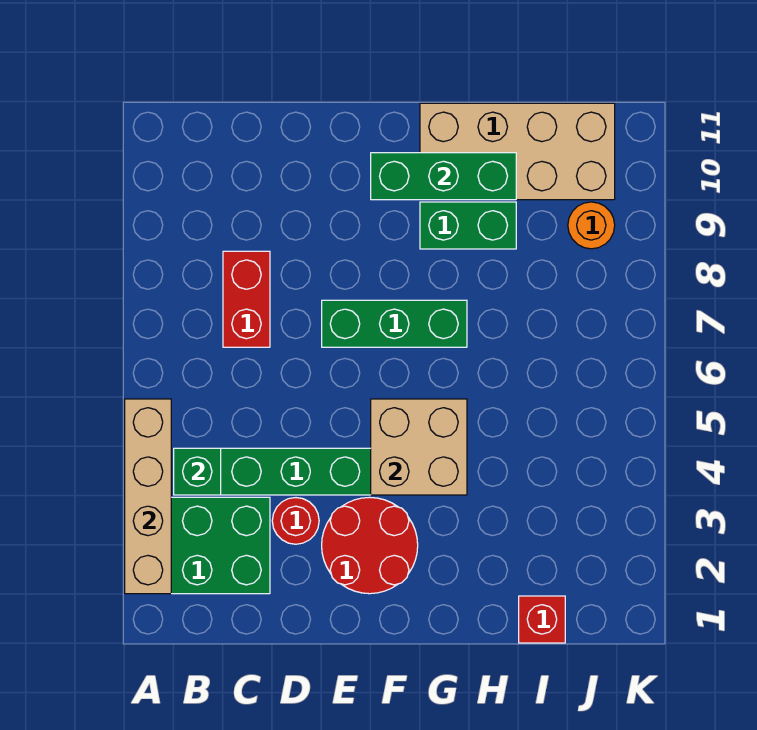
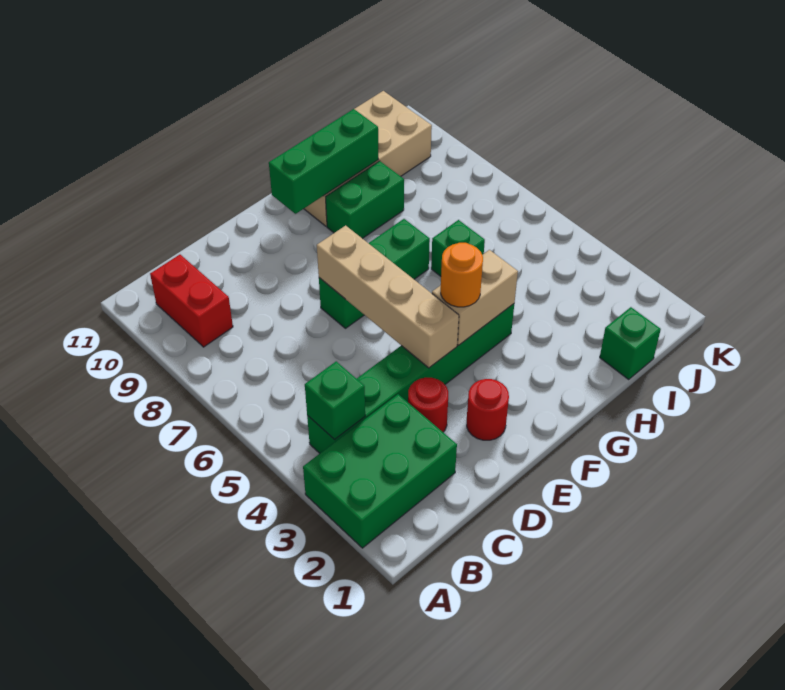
tan brick A2:A5 level 2 -> tan brick E4:E7 level 2
red brick C7:C8 level 1 -> red brick B9:B10 level 1
red round brick E2:F3 level 1 -> red round brick E2 level 1
tan brick F4:G5 level 2 -> tan brick F4:G4 level 2
none -> green brick H6 level 1
red brick I1 level 1 -> green brick I1 level 1
orange round brick J9 level 1 -> orange round brick F4 level 3

